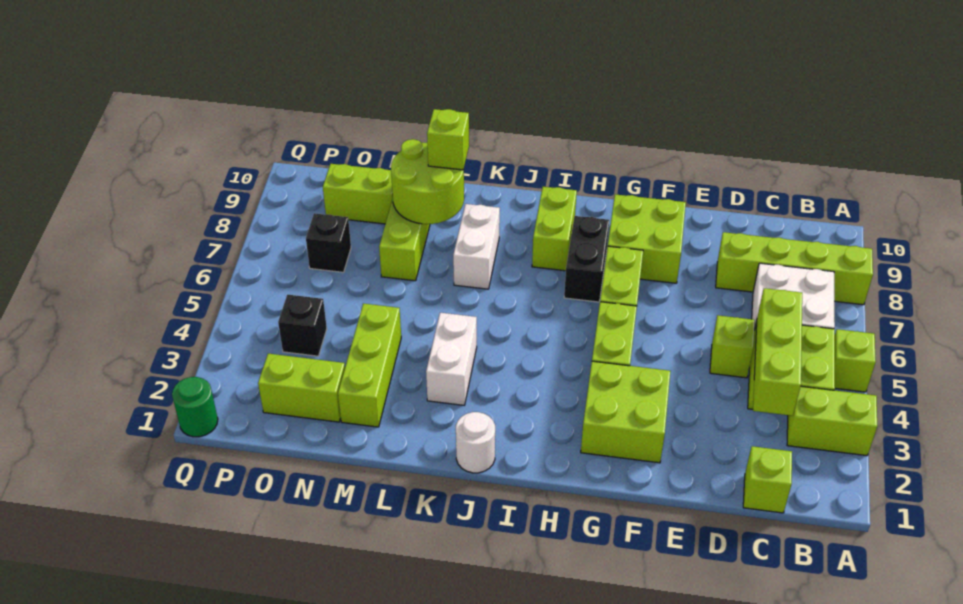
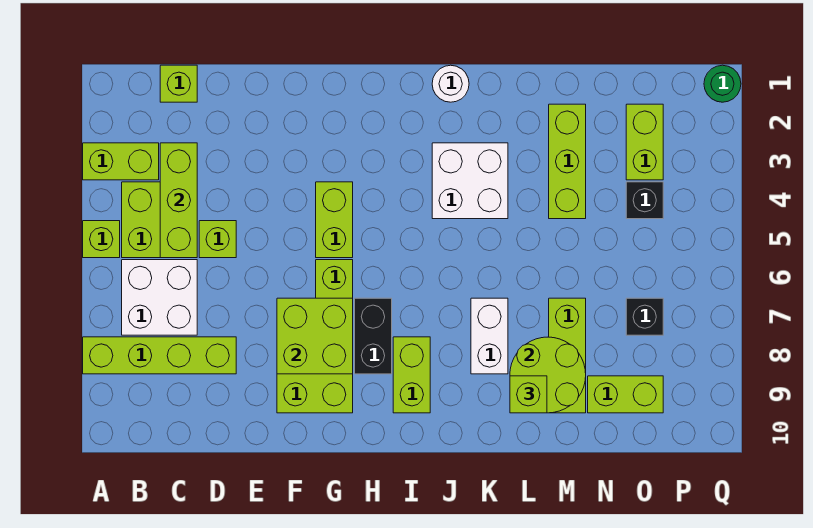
lime brick F2:G3 level 1 -> lime brick F7:G8 level 2
white brick K3:K4 level 1 -> white brick J3:K4 level 1
lime brick N2:O2 level 1 -> lime brick O2:O3 level 1

